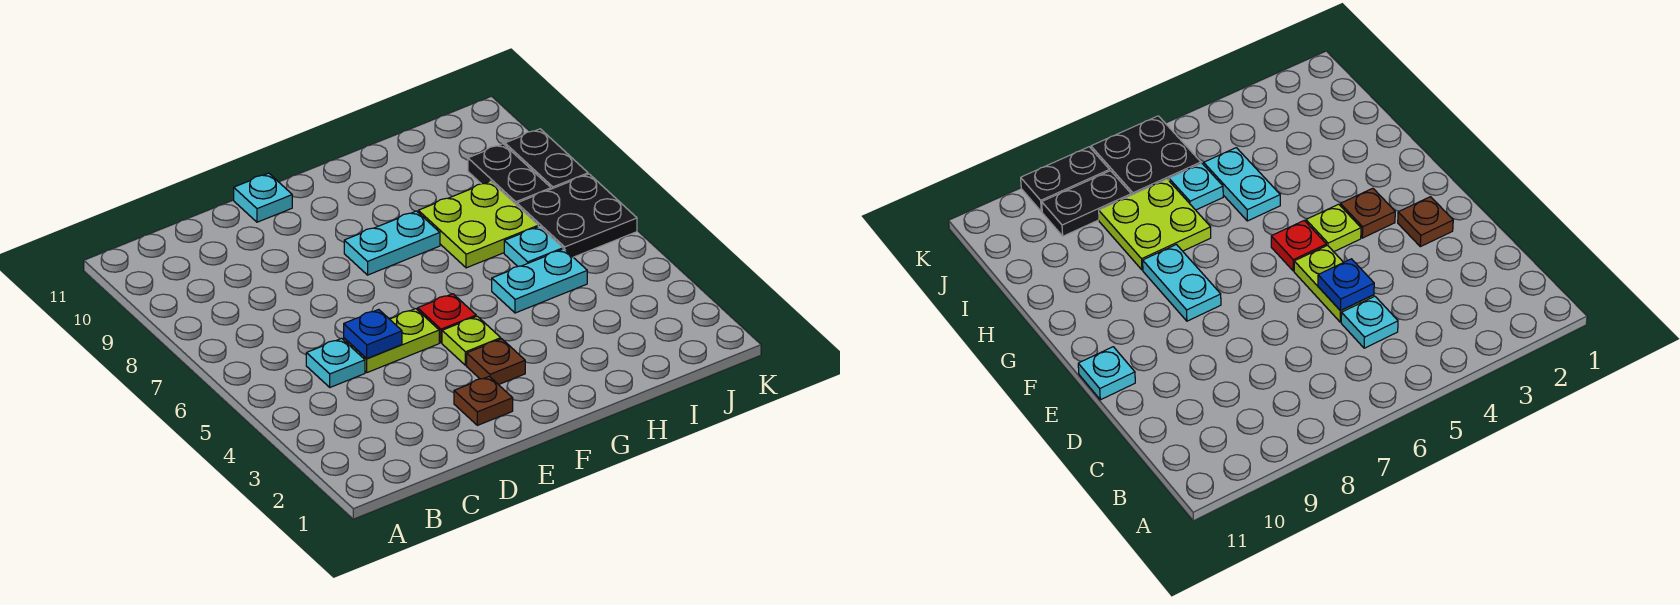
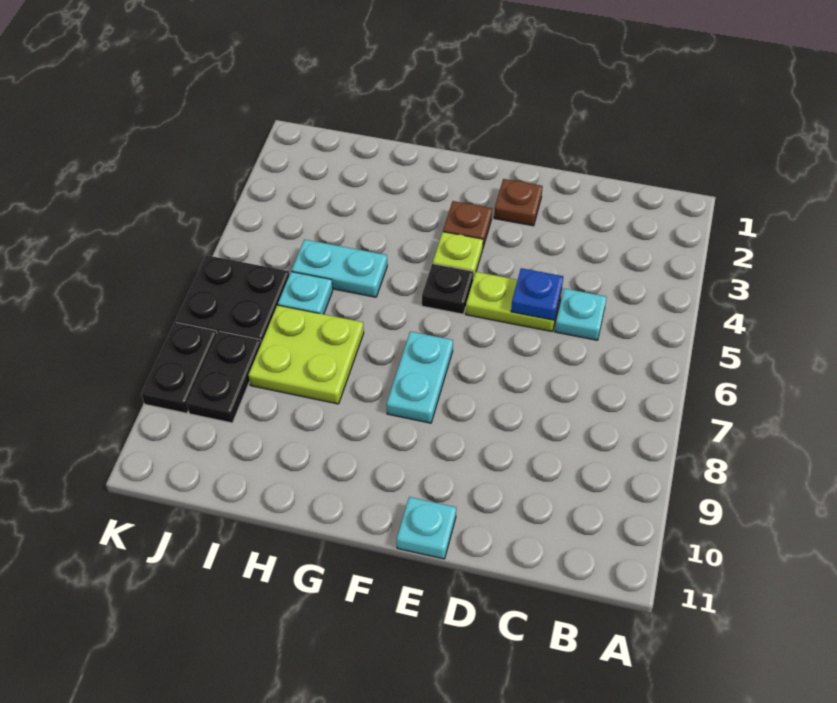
red plate F5 level 1 -> black plate F5 level 1
cyan plate F8:G8 level 1 -> cyan plate F7:F8 level 1

